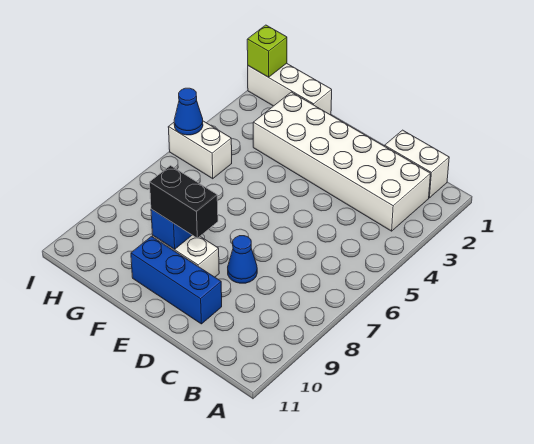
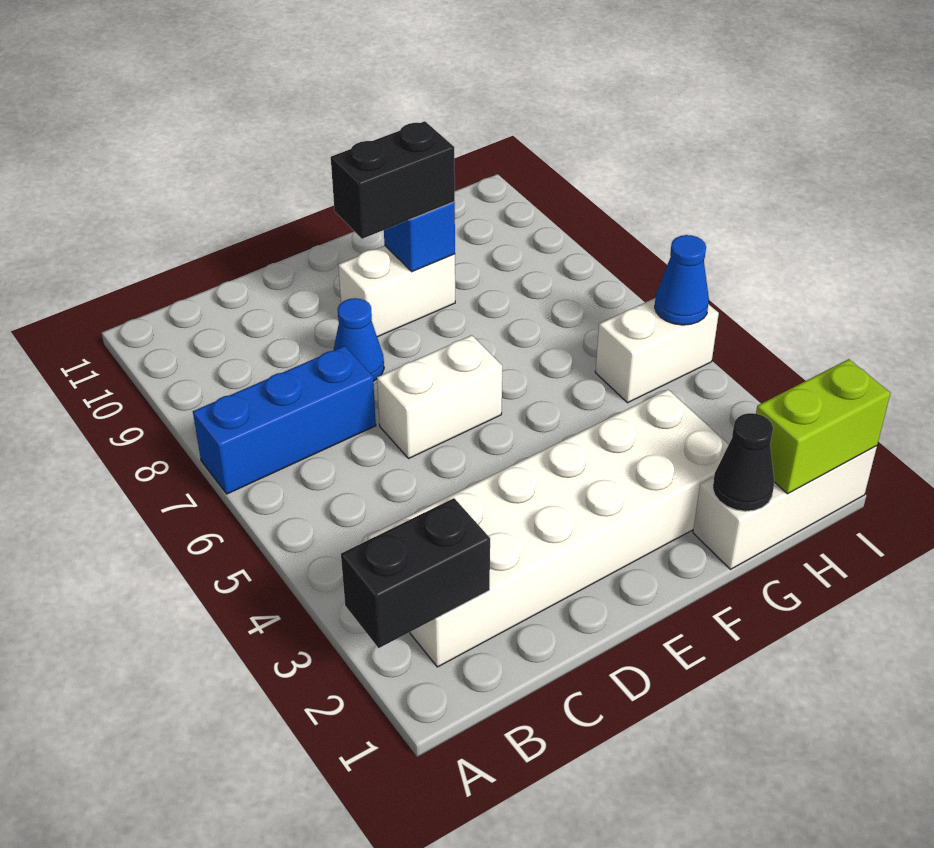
none -> black brick A2:B2 level 2
white brick B1:C1 level 1 -> white brick D6:E6 level 1
blue brick D10:F10 level 1 -> blue brick A7:C7 level 1
none -> black cone G1 level 2
lime brick I1 level 2 -> lime brick H1:I1 level 2

